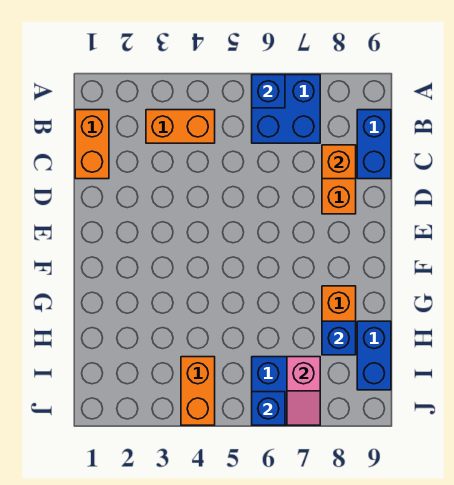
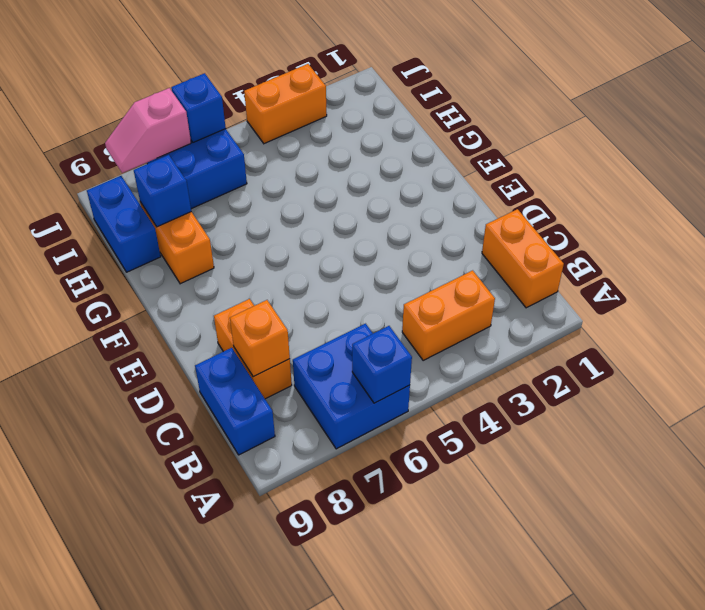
orange brick I4:J4 level 1 -> orange brick J3:J4 level 1
pink slope I7:J7 level 2 top I -> pink slope J7:J8 level 2 top 7

